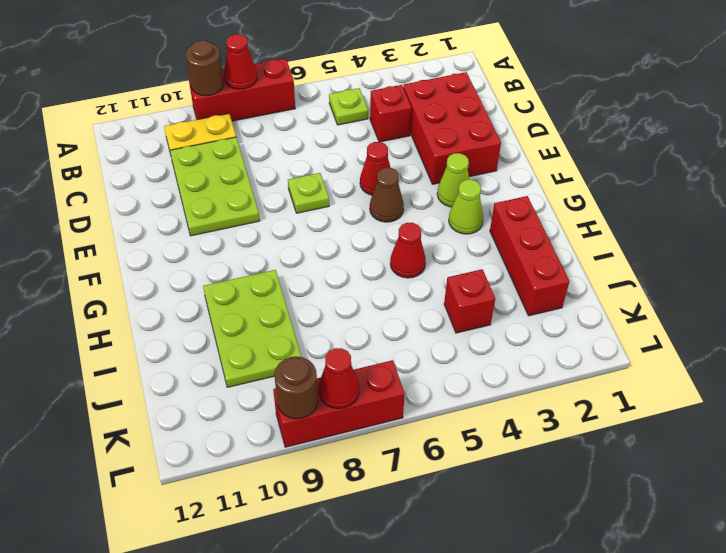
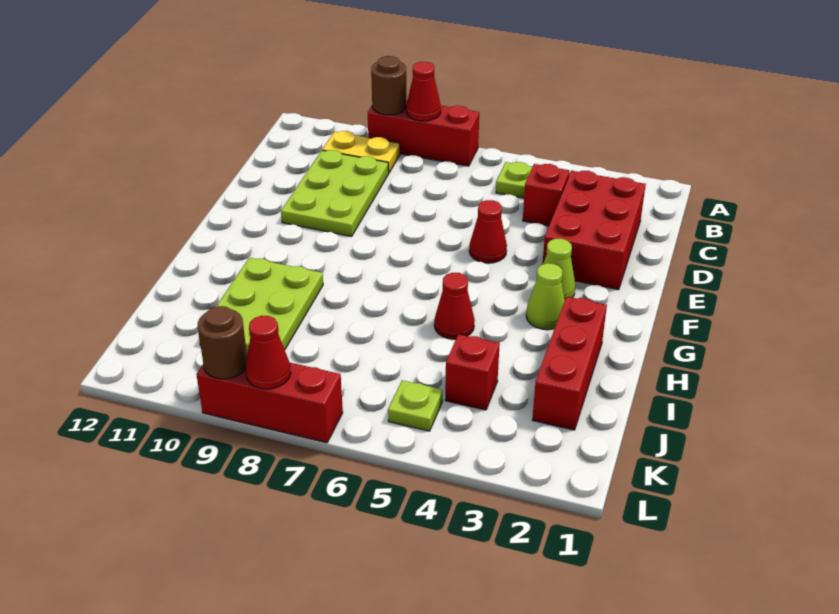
lime plate E7 level 1 -> lime plate K5 level 1
brown cone F5 level 1 -> none

